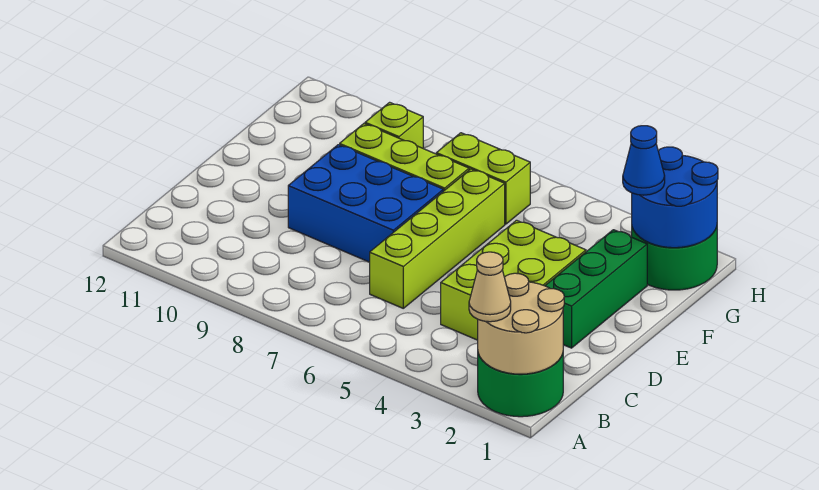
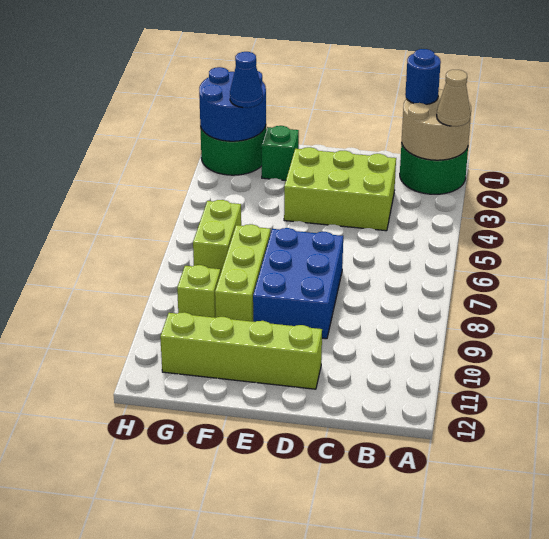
none -> blue round brick B1 level 3
lime brick C6:F6 level 1 -> lime brick D11:G11 level 1
green brick D2:F2 level 1 -> green brick F2 level 1

